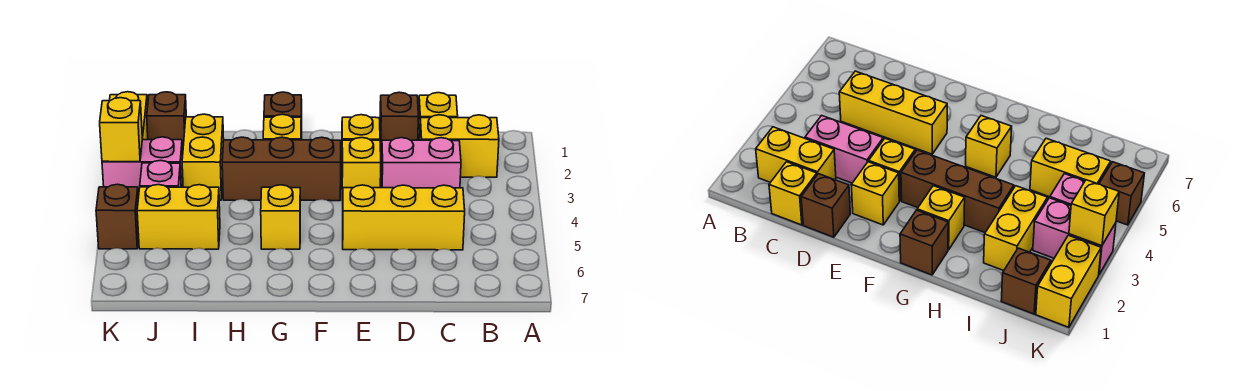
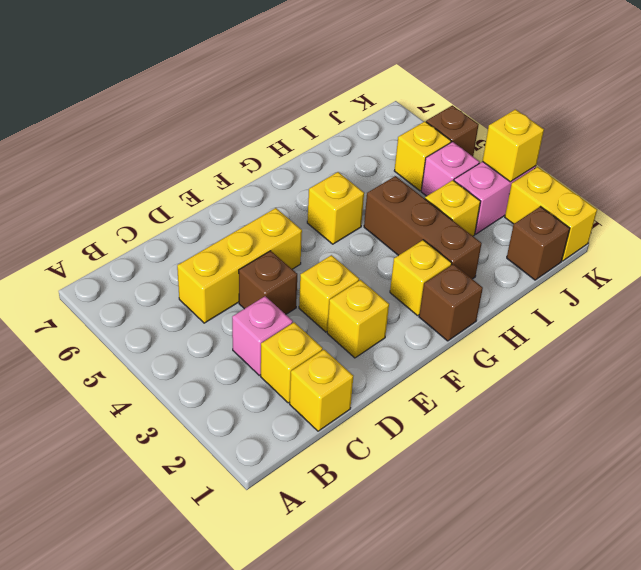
yellow brick B2:C2 level 1 -> yellow brick C2 level 1
pink brick C3:D3 level 1 -> pink brick C3 level 1
brown brick D1 level 1 -> brown brick D4 level 1
brown brick F3:H3 level 1 -> brown brick H2:H4 level 1
yellow brick I2:I3 level 1 -> yellow brick I3 level 1
yellow brick I5:J5 level 1 -> yellow brick J5 level 1

